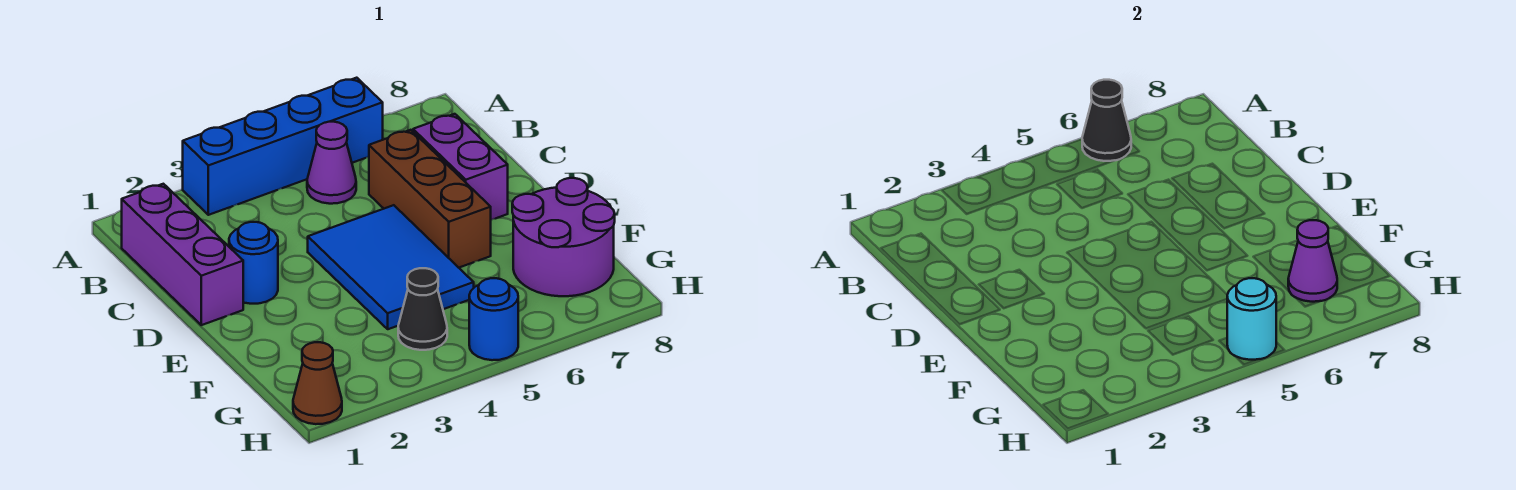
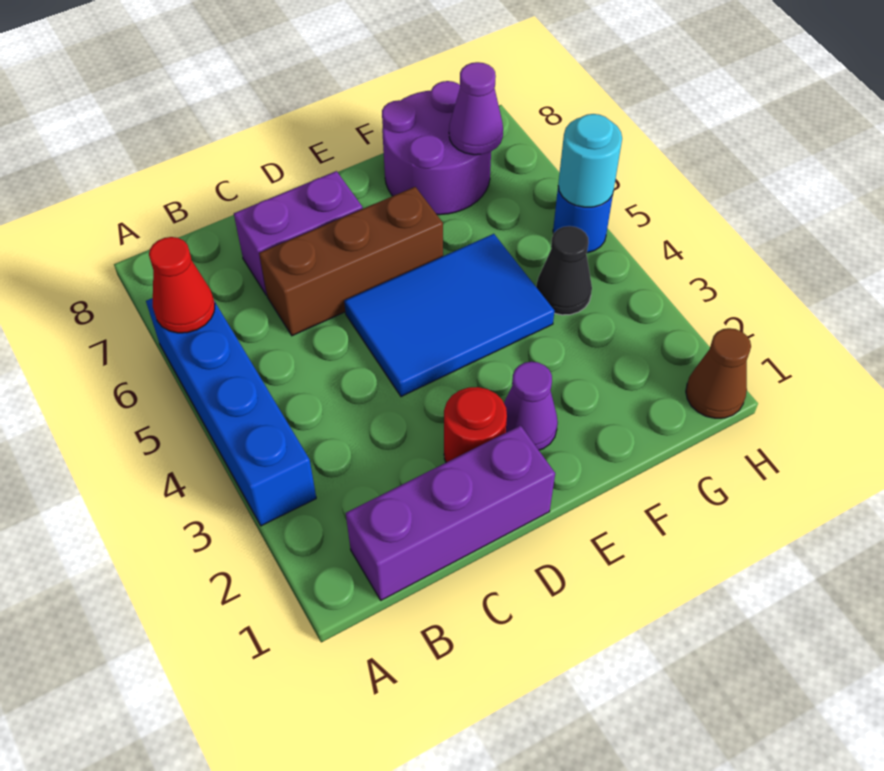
black cone A6 level 2 -> red cone A6 level 2
purple cone B5 level 1 -> purple cone E2 level 1
blue round brick D2 level 1 -> red round brick D2 level 1

